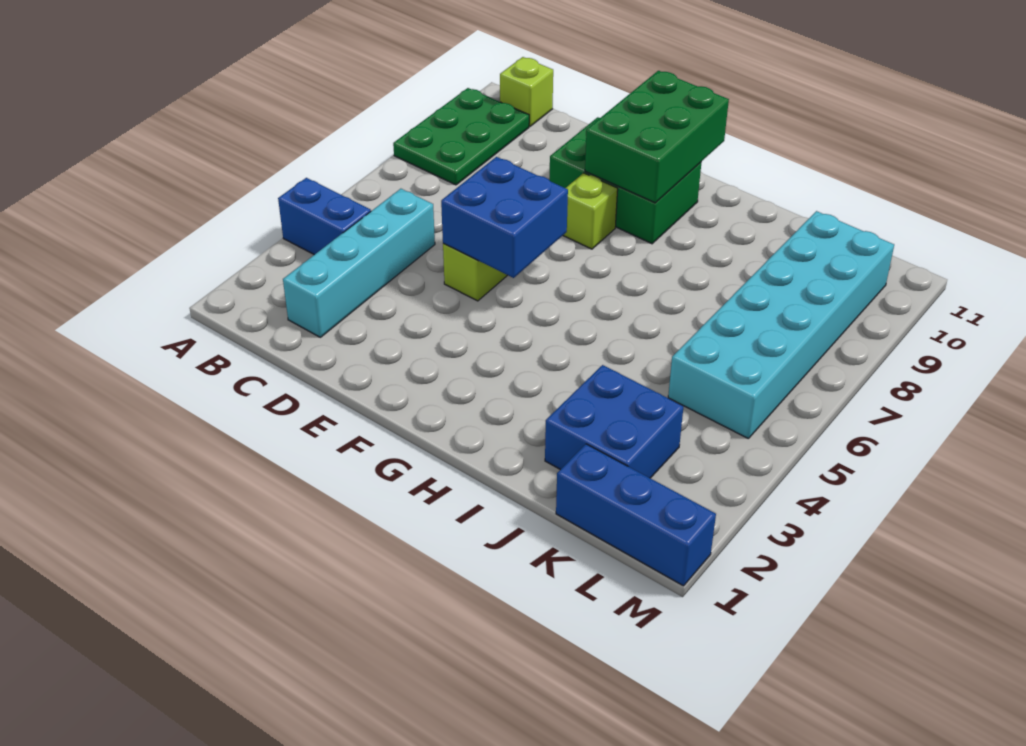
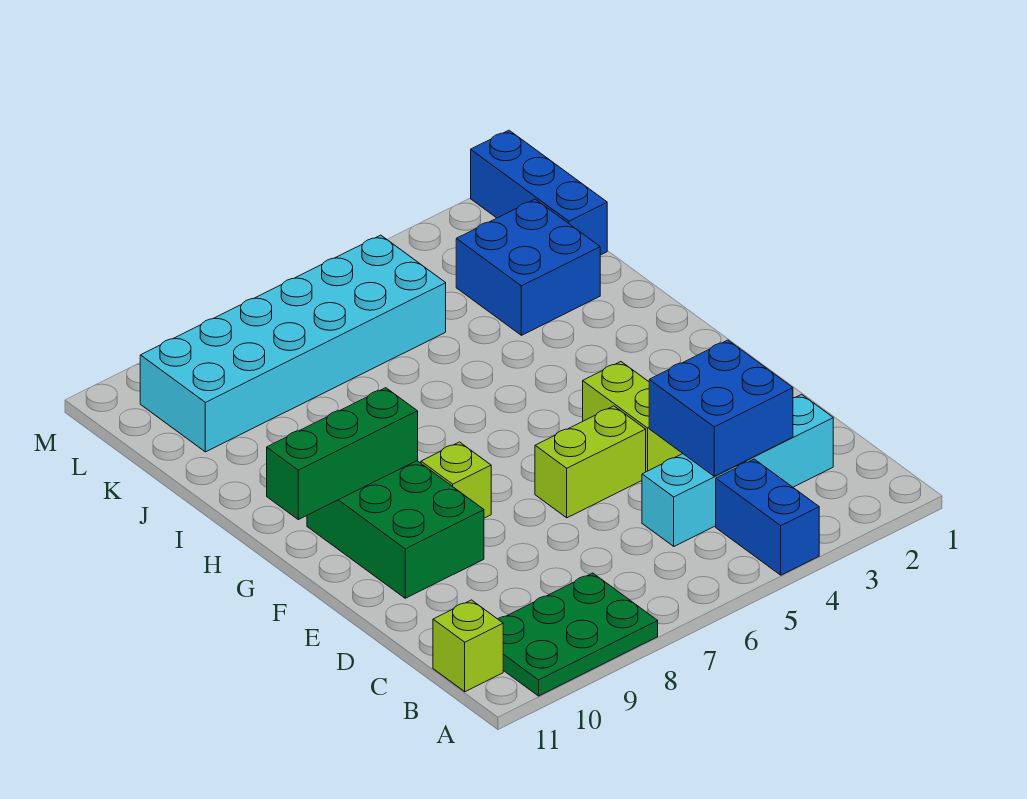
none -> lime brick E4:F4 level 1
blue brick E5:F6 level 2 -> blue brick C3:D4 level 2
green brick F9:G11 level 2 -> green brick G9:G11 level 2

